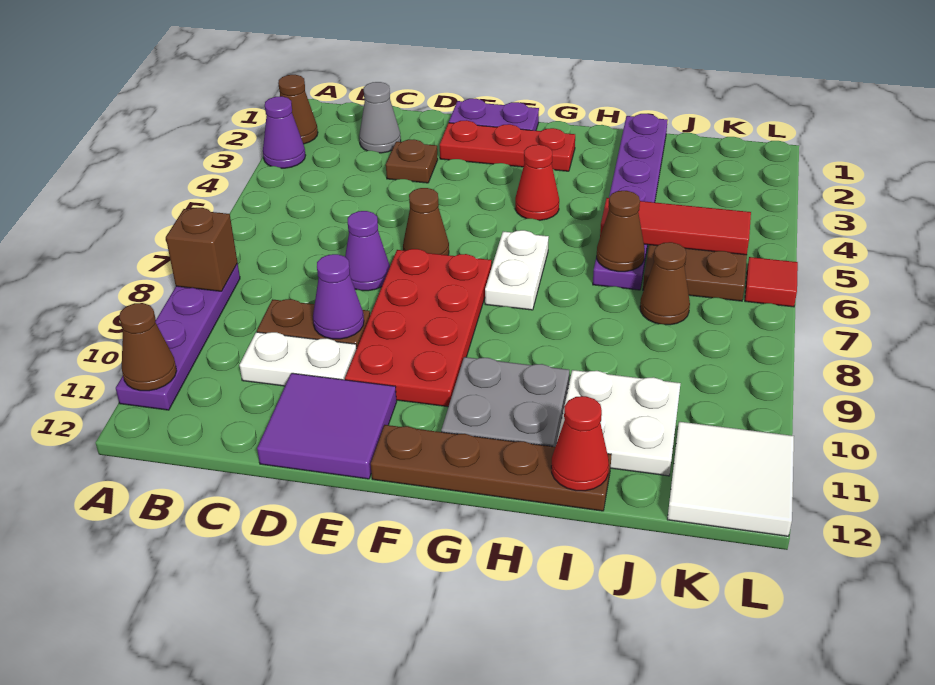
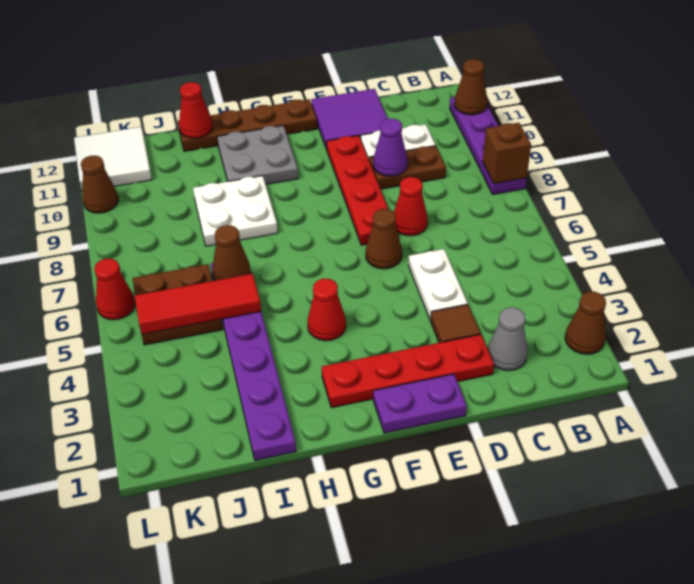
purple cone A3 level 1 -> none
brown plate D3 level 1 -> brown tile D3 level 1
purple cone D7 level 1 -> red cone D7 level 1
red plate E2:G2 level 1 -> red plate D2:G2 level 1
red plate E7:F10 level 1 -> red plate E7:E10 level 1
white plate G6:G7 level 1 -> white plate D4:D5 level 1
white plate I10:J11 level 1 -> white plate H8:I9 level 1
brown cone J7 level 1 -> brown cone L10 level 1
red tile L6 level 1 -> red cone L6 level 1

